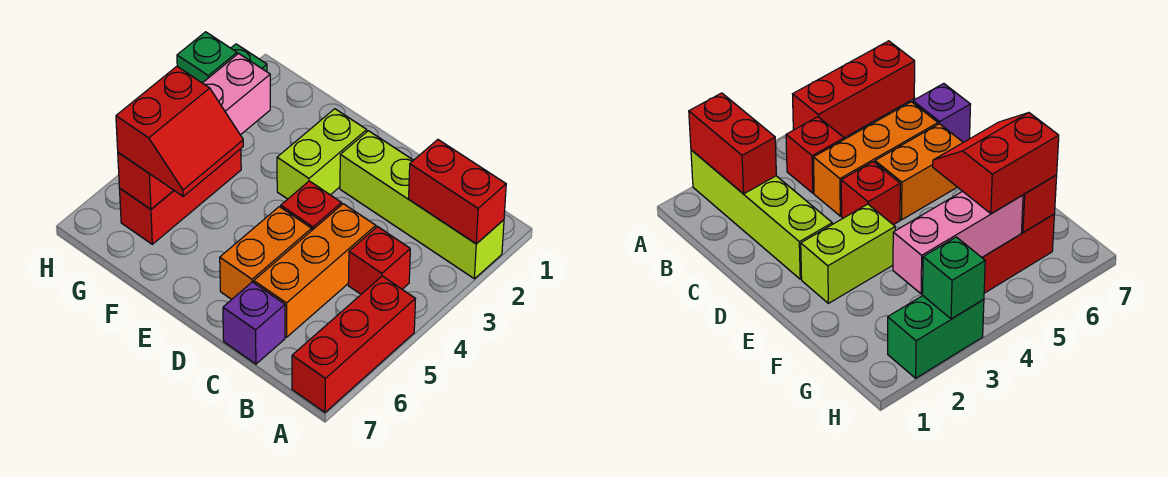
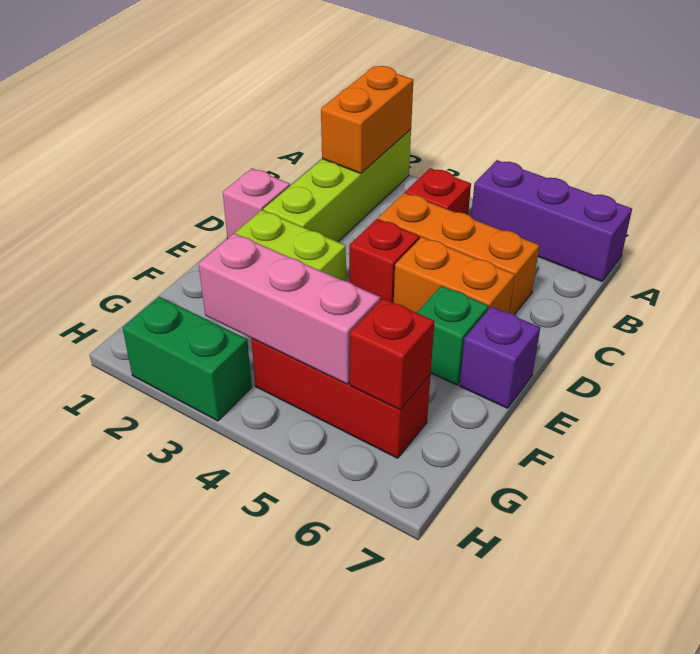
red brick A2:B2 level 2 -> orange brick A2:B2 level 2
red brick A5:A7 level 1 -> purple brick A5:A7 level 1
purple brick C7 level 1 -> purple brick E7 level 1
none -> pink brick D1 level 1
red slope F5:G6 level 3 top G -> none
green brick H3 level 2 -> green brick E6 level 1

